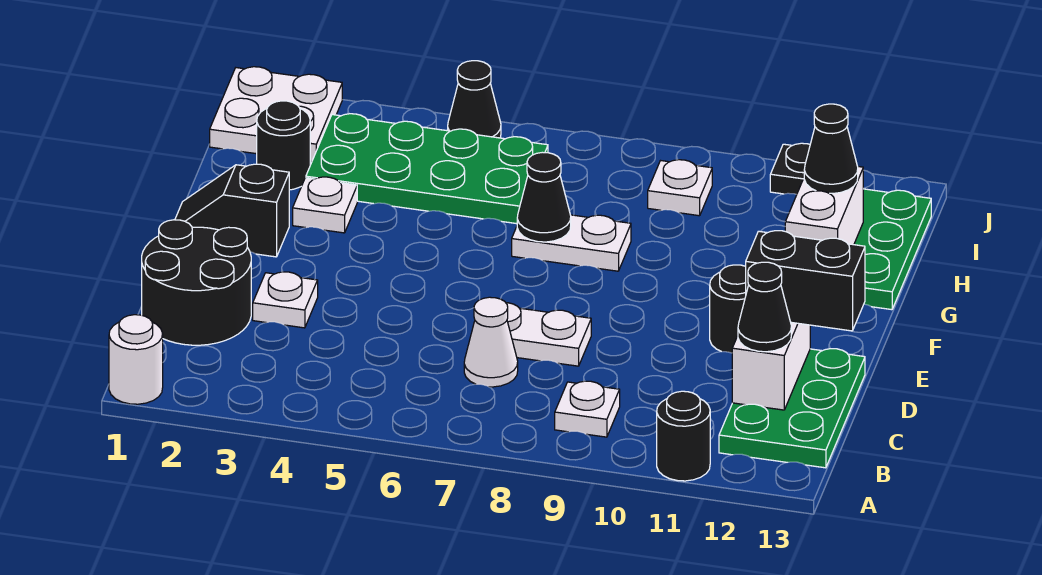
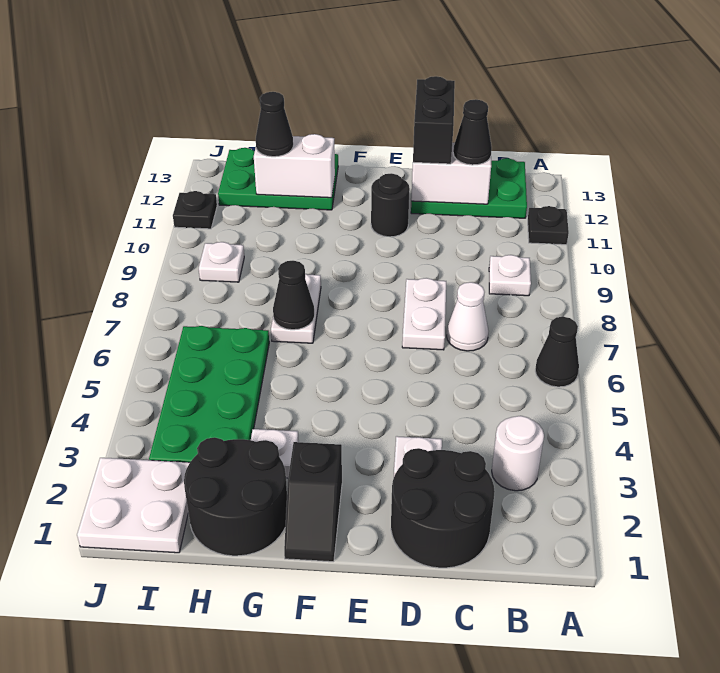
white round brick A1 level 1 -> white round brick B3 level 1
black round brick A11 level 1 -> black plate A11 level 1
black round brick H2 level 1 -> black round brick G1:H2 level 1
black cone J5 level 1 -> black cone A6 level 1

